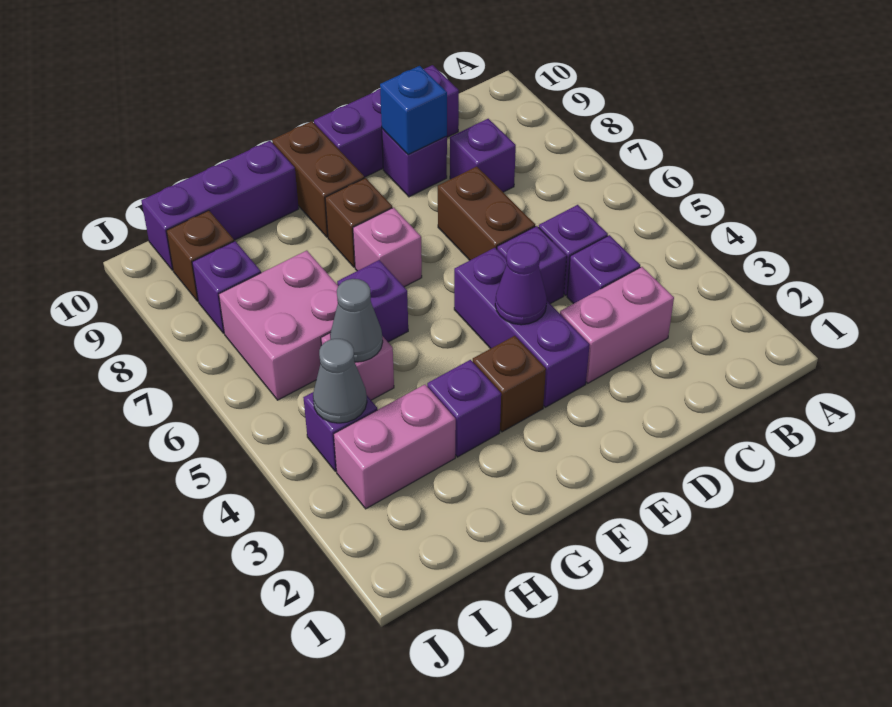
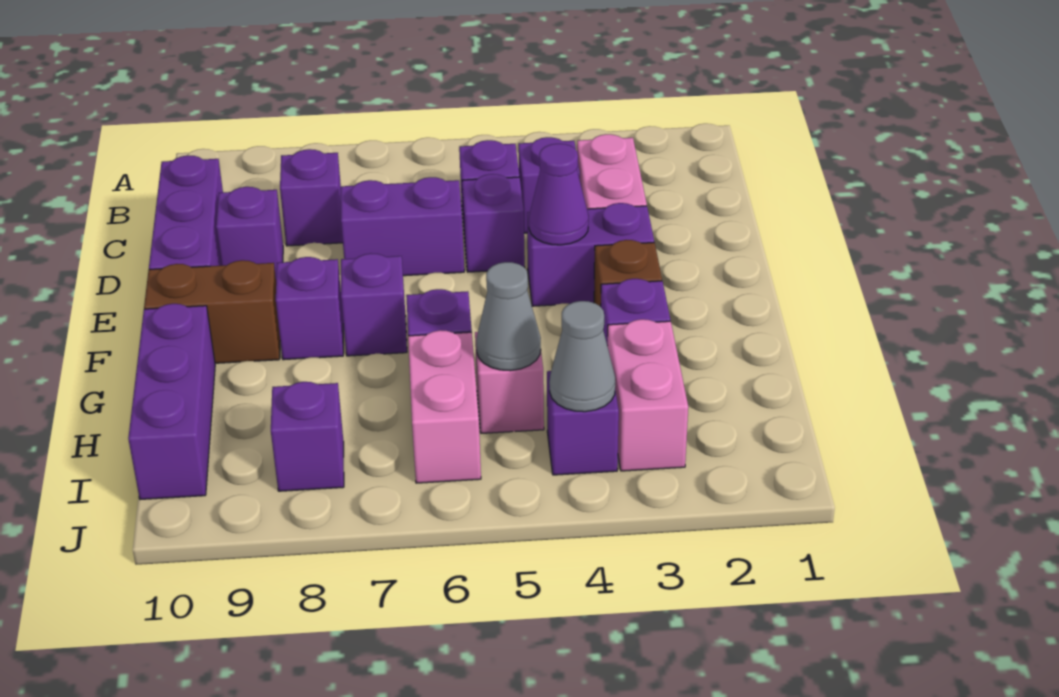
brown brick D6:D7 level 1 -> purple brick D6:D7 level 1
blue brick D9 level 2 -> none
purple brick E3:E5 level 1 -> purple brick E3:E4 level 1
pink brick F7 level 1 -> purple brick F7 level 1
brown brick F8 level 1 -> purple brick F8 level 1
pink brick H6:I7 level 1 -> pink brick H6:I6 level 1
brown brick I9 level 1 -> none

